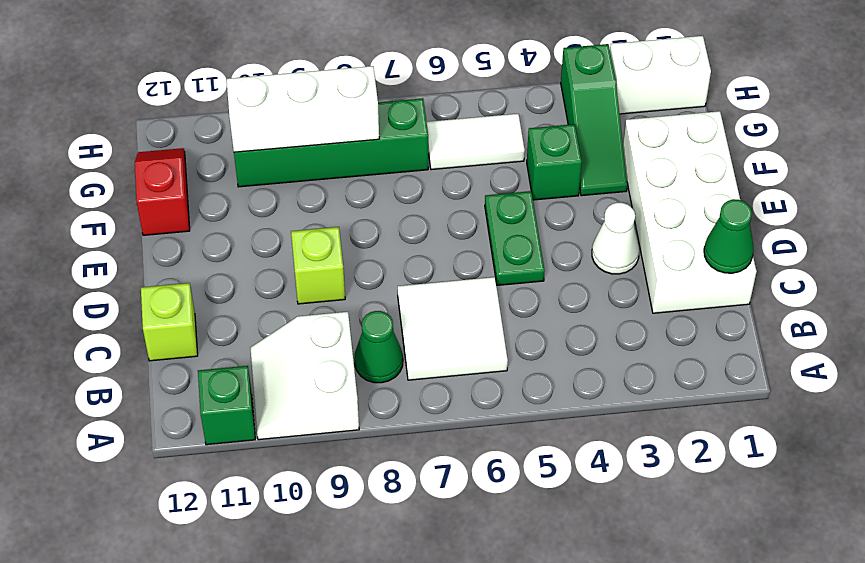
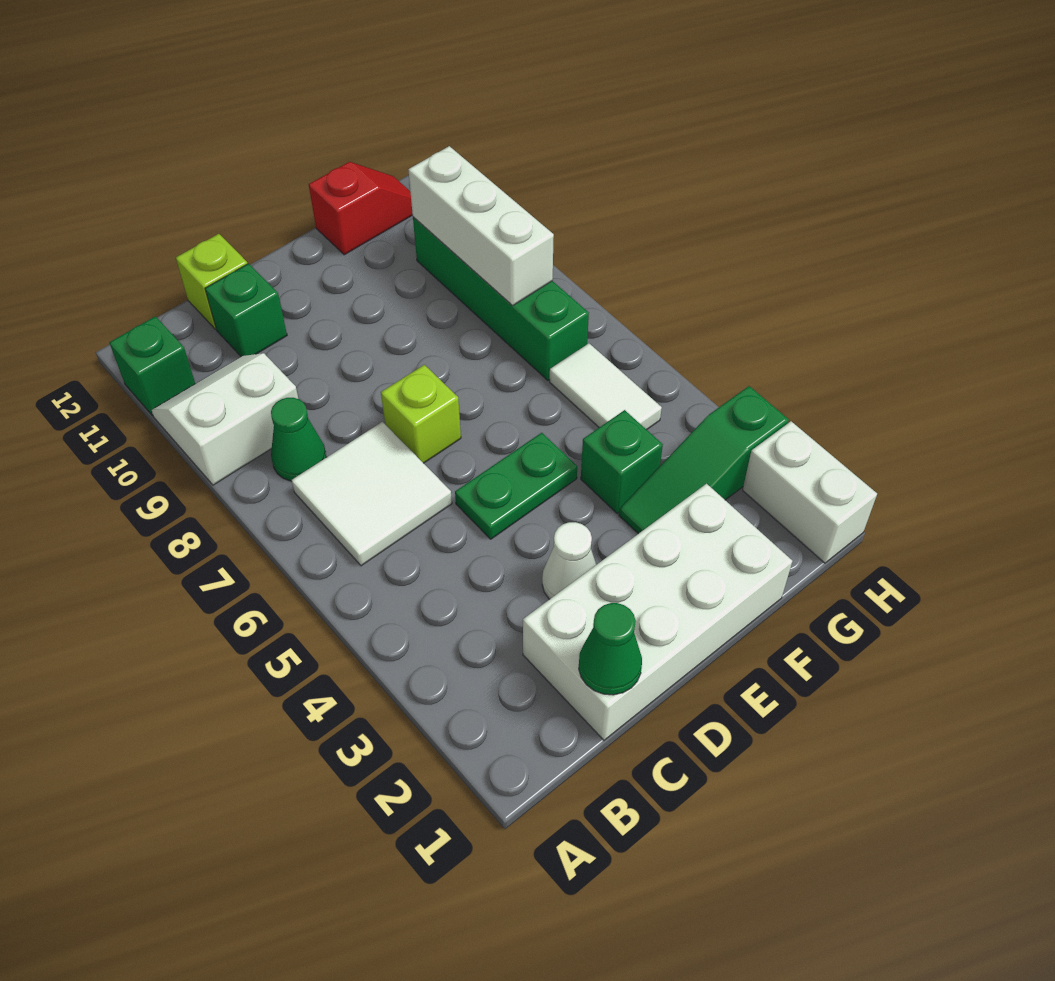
none -> green brick C11 level 1
lime brick D9 level 1 -> lime brick D7 level 1

